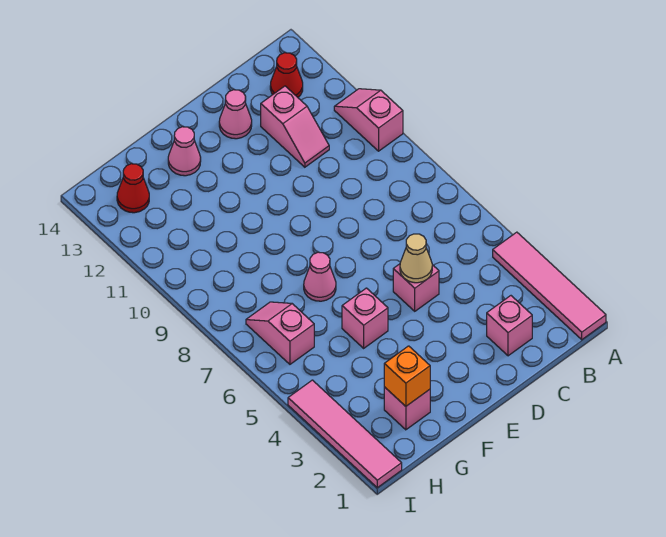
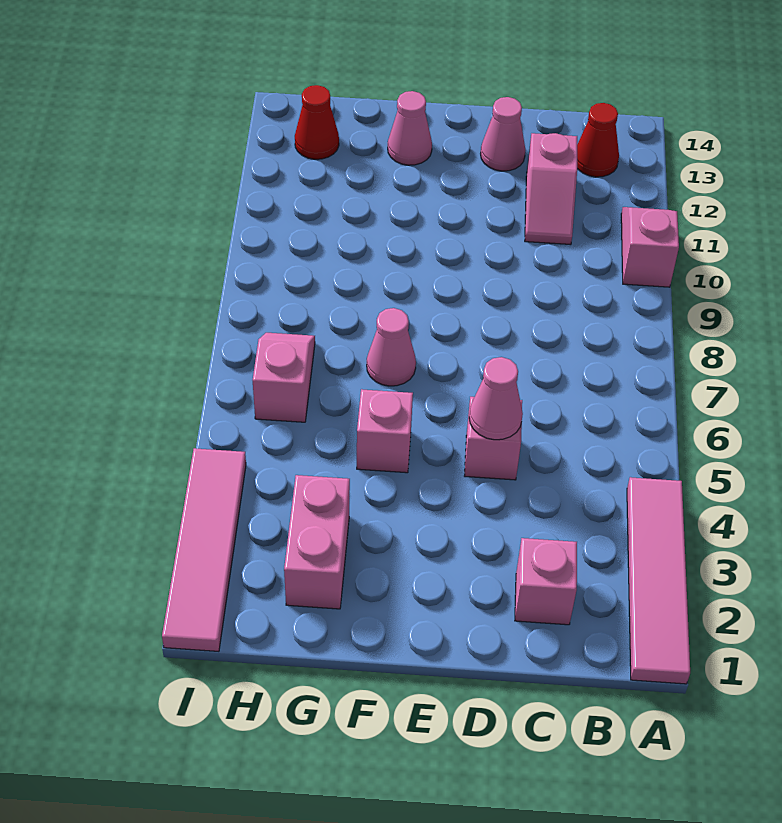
tan cone D5 level 2 -> pink cone D5 level 2
pink brick G2 level 1 -> pink brick G2:G3 level 1
orange brick G2 level 2 -> none

